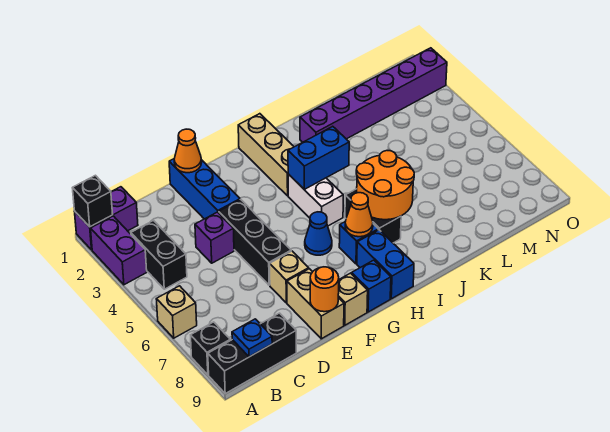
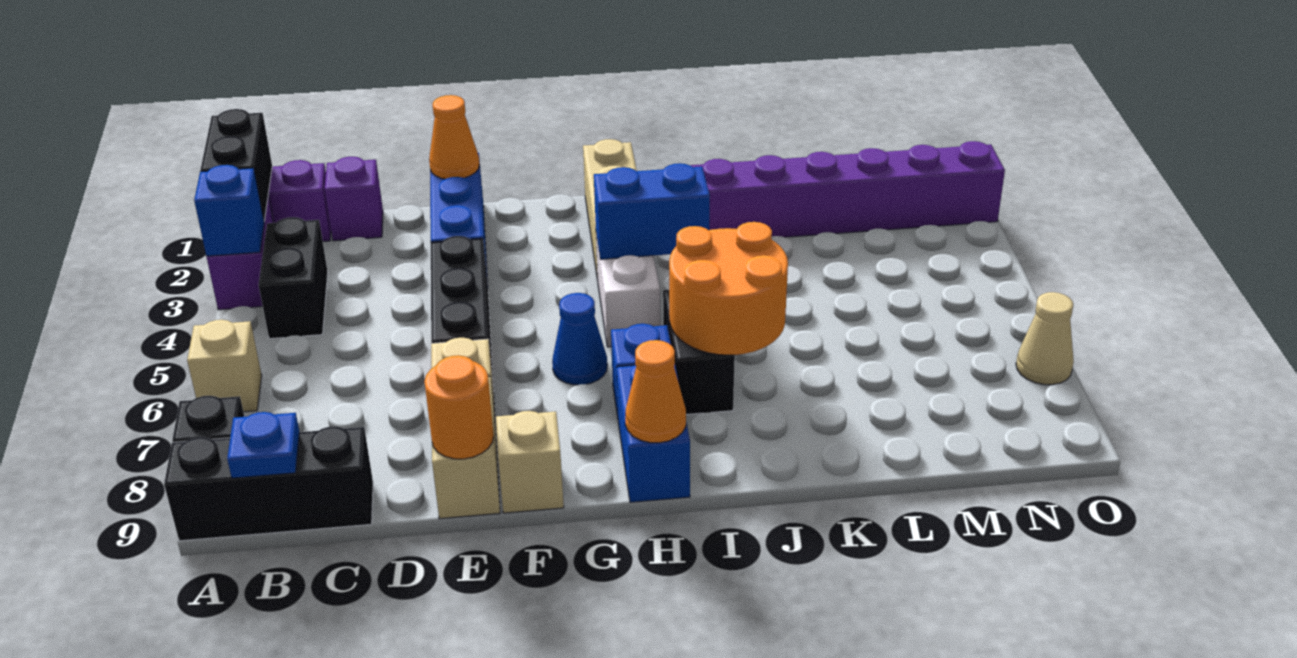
black brick A1 level 2 -> black brick A1:A2 level 2
purple brick D4 level 1 -> purple brick C1 level 1
blue brick G9 level 1 -> blue brick A3 level 2
orange cone H7 level 2 -> orange cone H9 level 2
none -> tan cone O7 level 1

